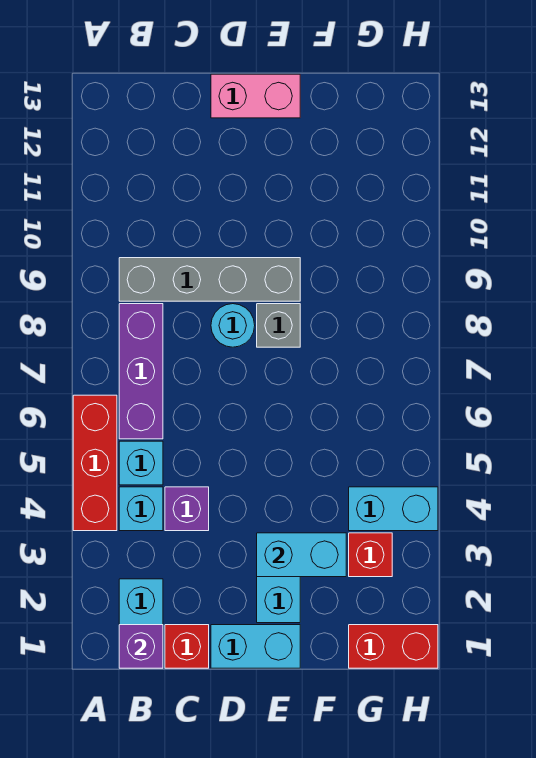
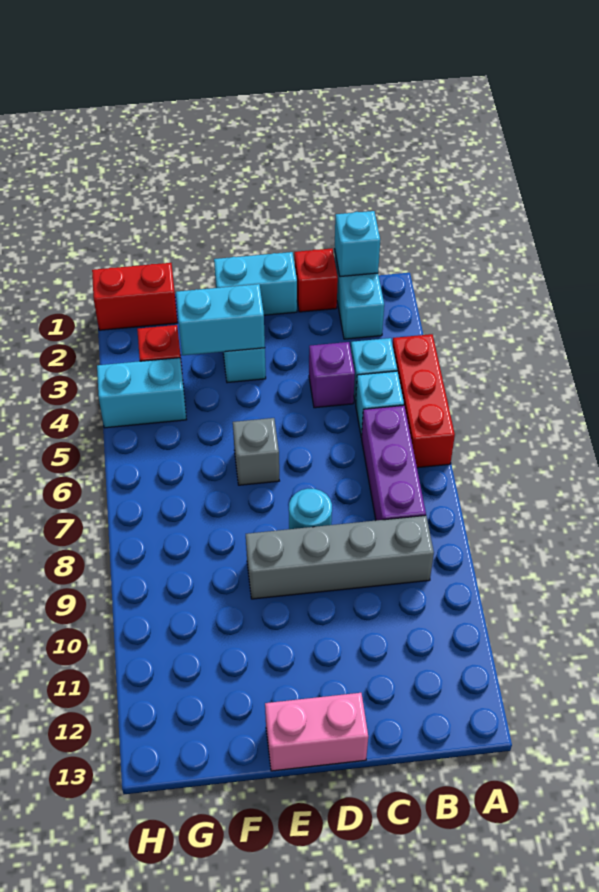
purple brick B1 level 2 -> cyan brick B1 level 2
grey brick E8 level 1 -> grey brick E6 level 1

